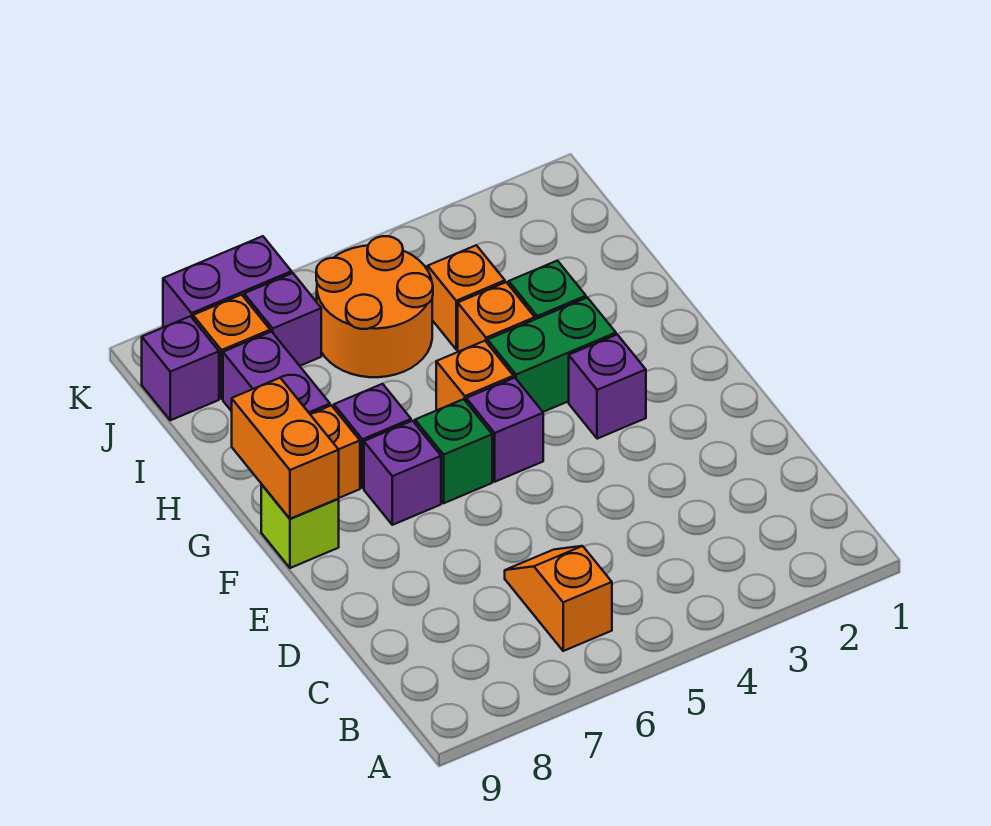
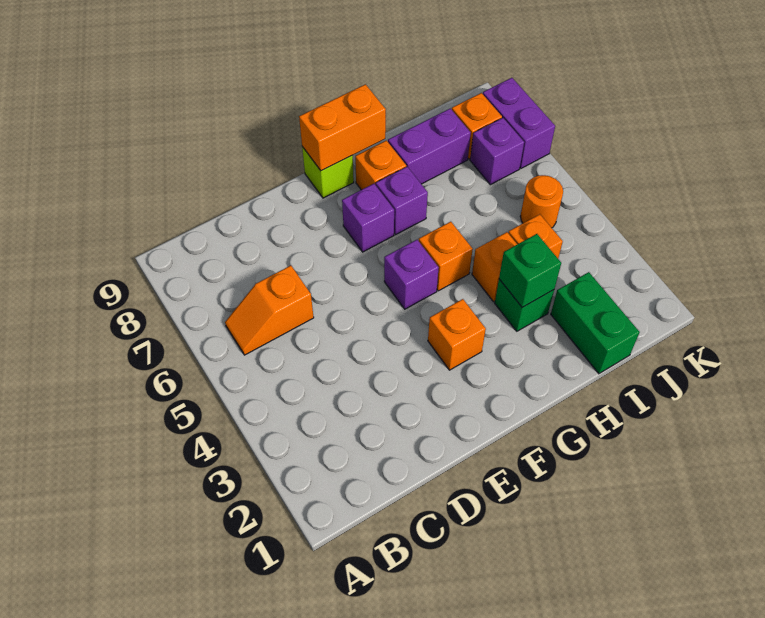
orange slope B6:C6 level 1 top B -> orange slope B6:C6 level 1 top C
purple brick F3 level 1 -> orange brick F3 level 1
green brick F6 level 1 -> green brick H3 level 2
green brick G3:G4 level 1 -> green brick I1:I2 level 1
orange round brick I5:J6 level 1 -> orange round brick J5 level 1
purple brick J9 level 1 -> none

